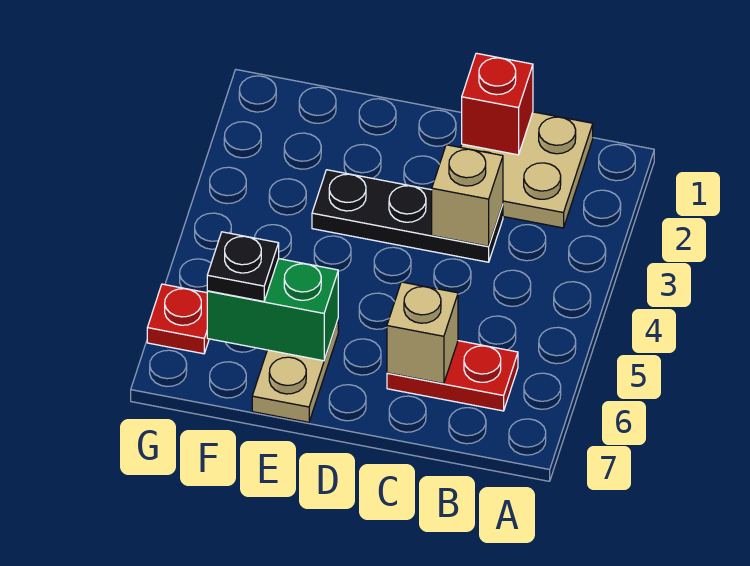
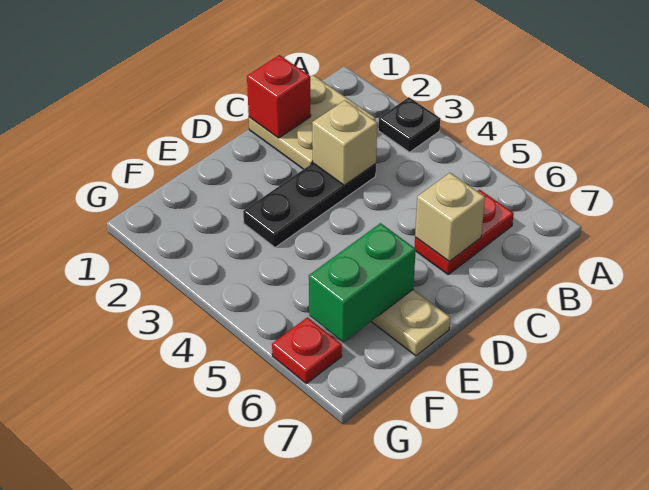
black plate F6 level 3 -> black plate A3 level 1

